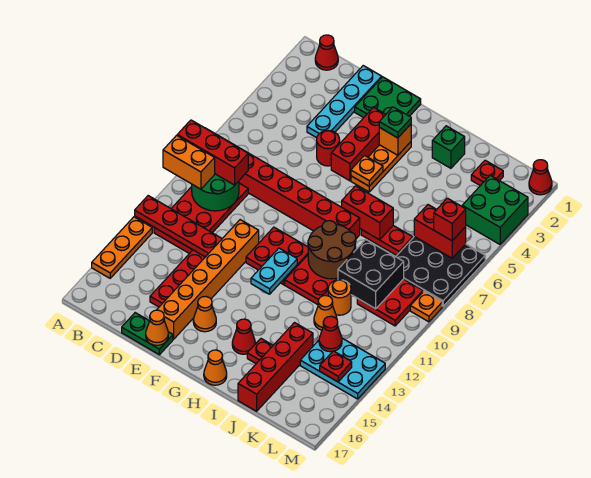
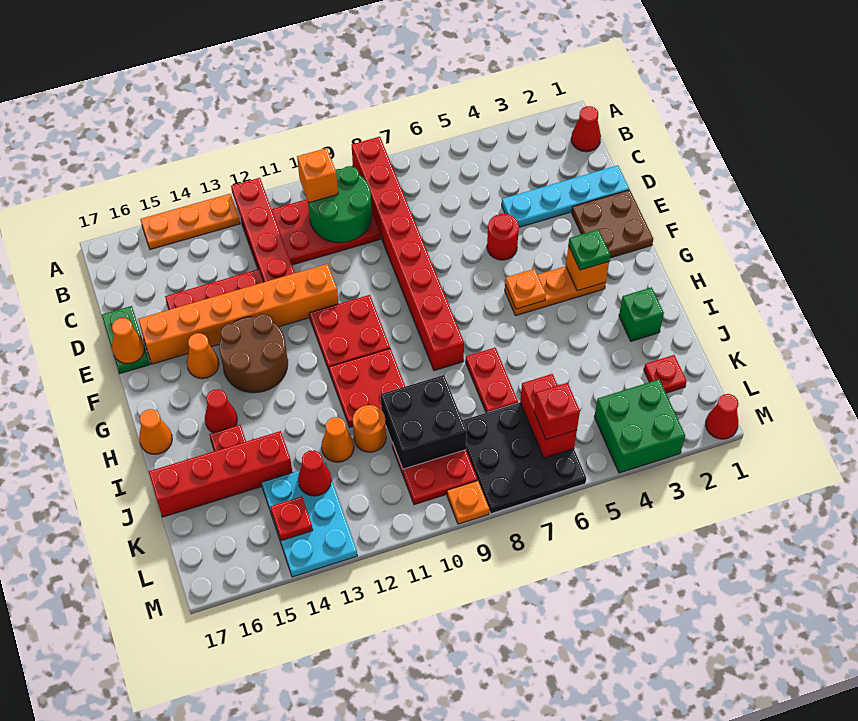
red brick A9:C9 level 3 -> none
orange brick A10:B10 level 3 -> orange brick B10 level 3
green plate E1:F2 level 1 -> brown plate E1:F2 level 1
red brick F3:F5 level 1 -> none
cyan plate G11:G12 level 2 -> none
red brick H7:I7 level 2 -> none
brown round brick H9:I10 level 2 -> brown round brick F13:G14 level 1

